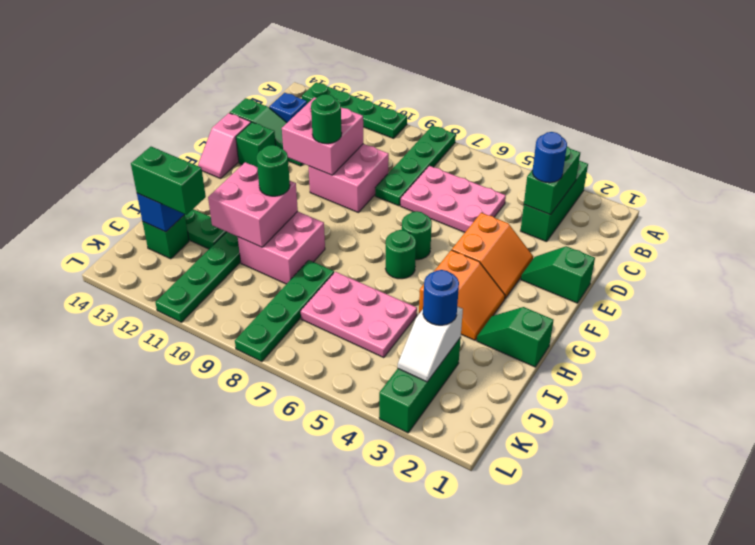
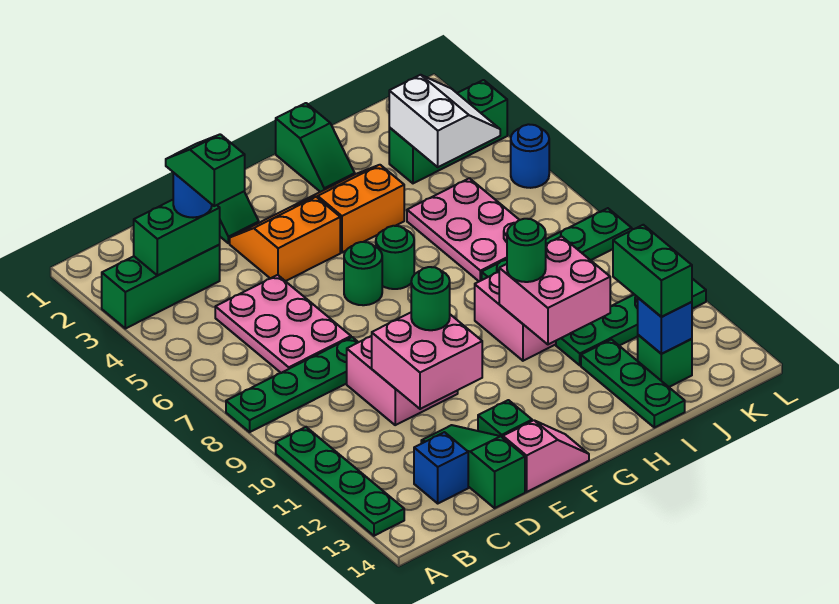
none -> green slope C3:C4 level 4 top 4
white slope J3:K3 level 2 top J -> white slope J3:K4 level 2 top J
blue round brick J3 level 3 -> blue round brick L5 level 1

